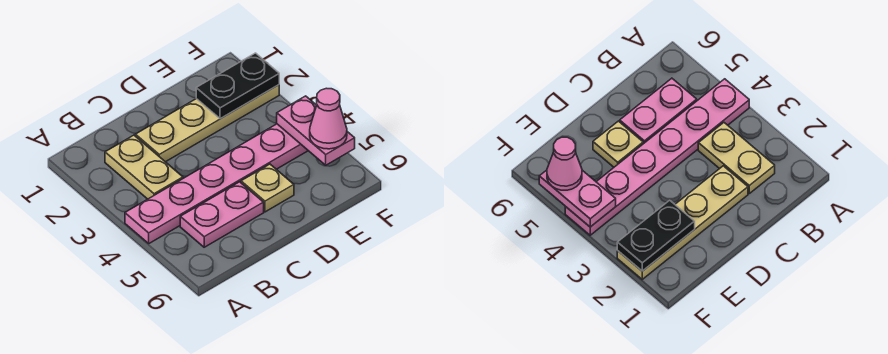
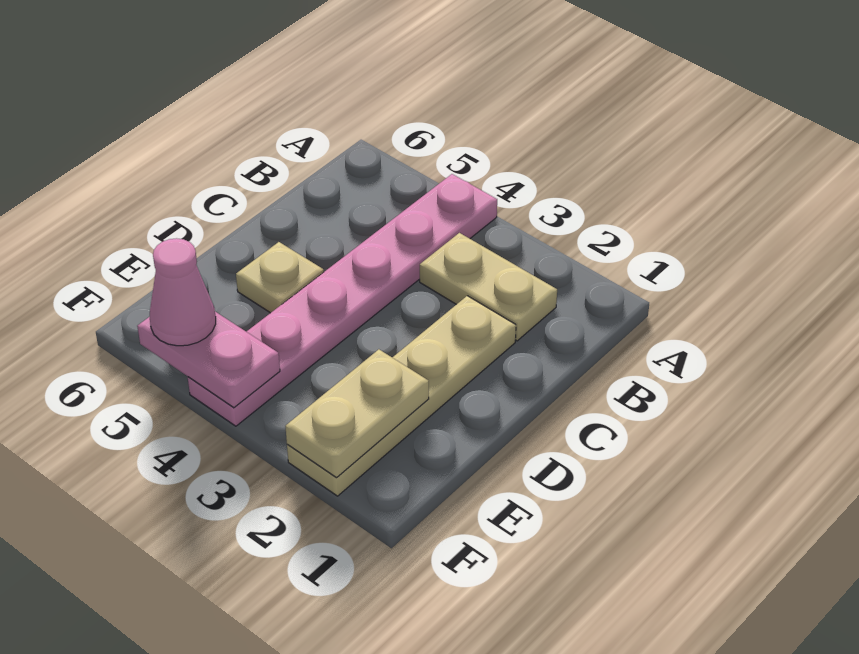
pink plate B5:C5 level 1 -> none
black plate E2:F2 level 2 -> tan plate E2:F2 level 2

